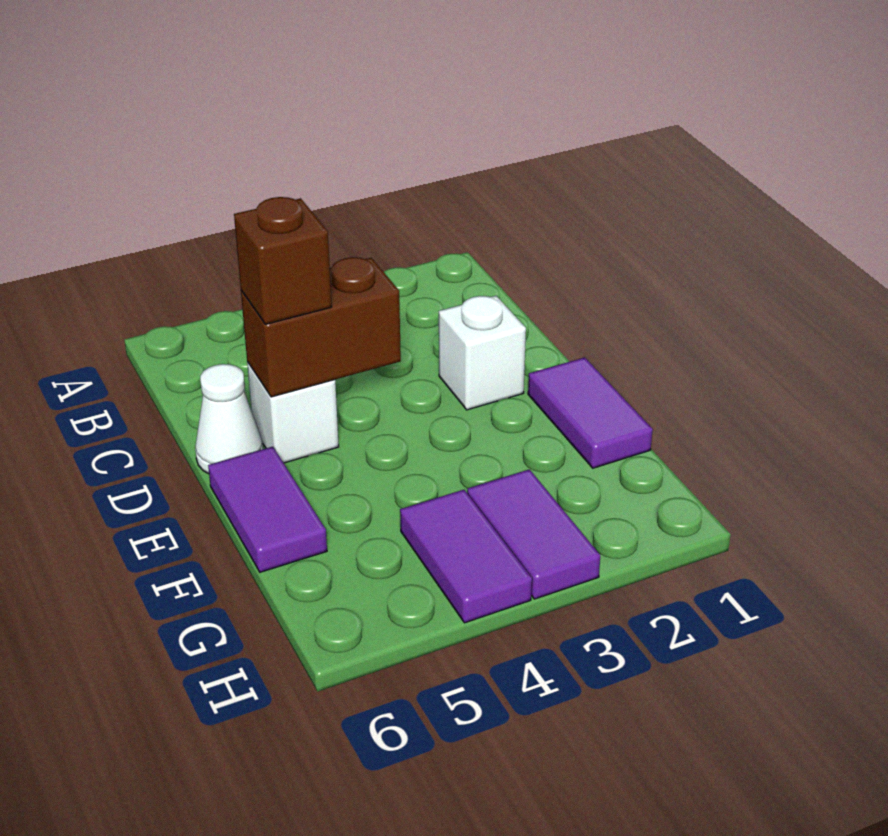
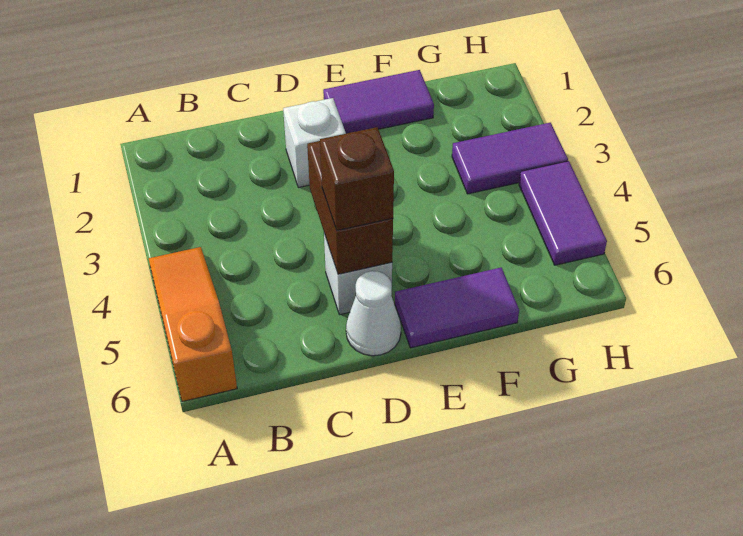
none -> orange slope A4:A6 level 1 top 6
purple tile G4:H4 level 1 -> purple tile H4:H5 level 1

